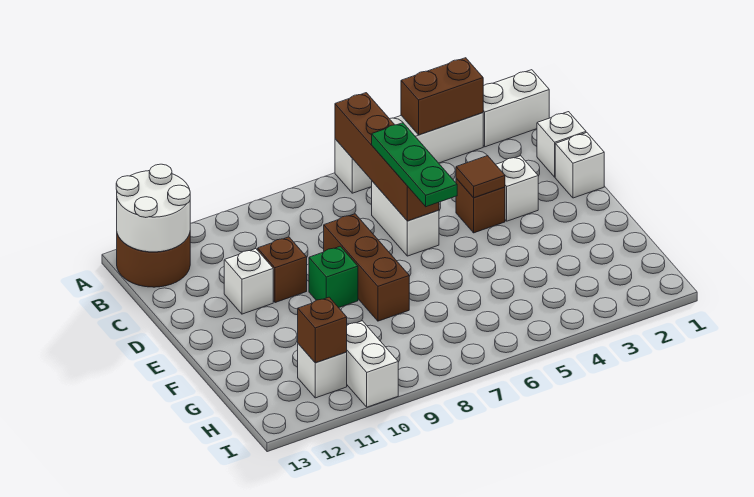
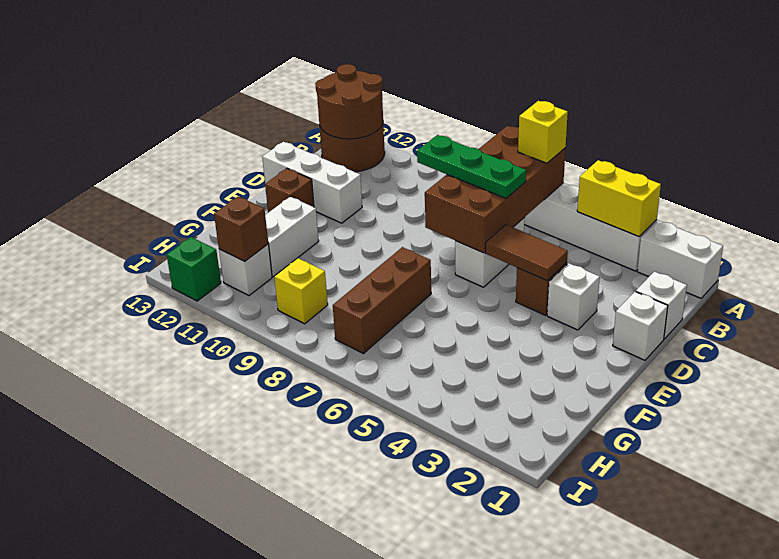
brown brick A3:A4 level 2 -> yellow brick A3:A4 level 2
brown brick A6:D6 level 2 -> brown brick A6:D7 level 2
none -> yellow brick A6 level 3
white round brick A12:B13 level 2 -> brown round brick A12:B13 level 2
green plate C6:E6 level 3 -> green plate C6:C8 level 3
brown tile D4 level 2 -> brown tile D4:D5 level 2
brown brick D8:F8 level 1 -> brown brick F7:H7 level 1
brown brick D10 level 1 -> brown brick E12 level 1
white brick D11 level 1 -> white brick D11:D13 level 1
green brick E9 level 1 -> green brick I12 level 1
none -> yellow brick H9 level 1
white brick H10:I10 level 1 -> white brick F11:G11 level 1

